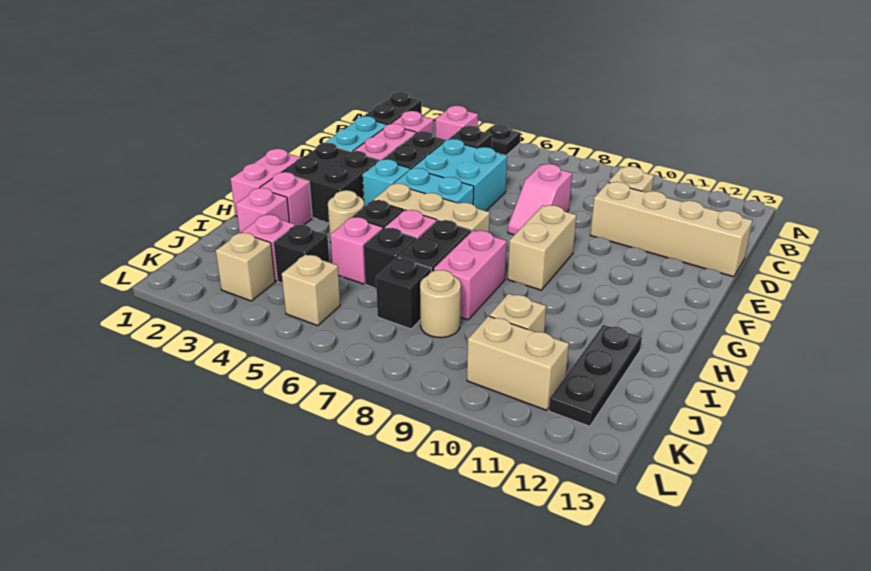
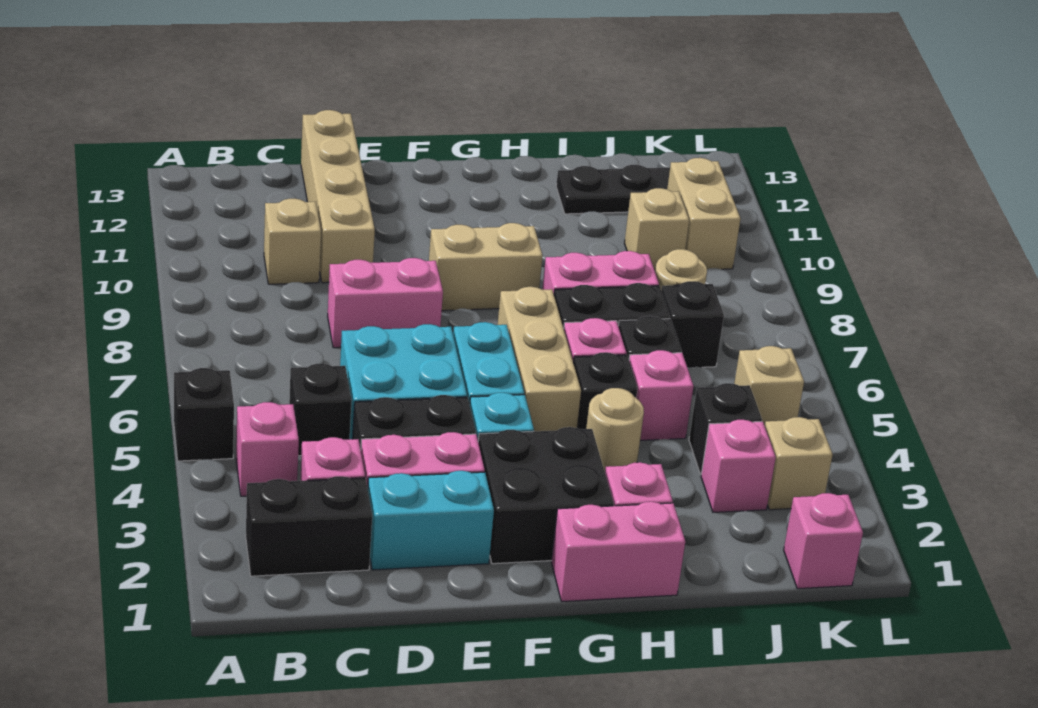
black plate A5 level 1 -> black brick A5 level 1
pink slope D8:E8 level 1 top D -> pink brick D8:E8 level 1
pink brick I2 level 1 -> pink brick K1 level 1

